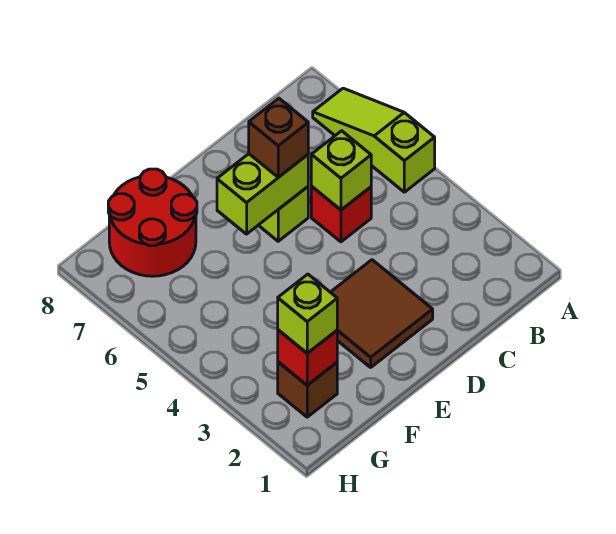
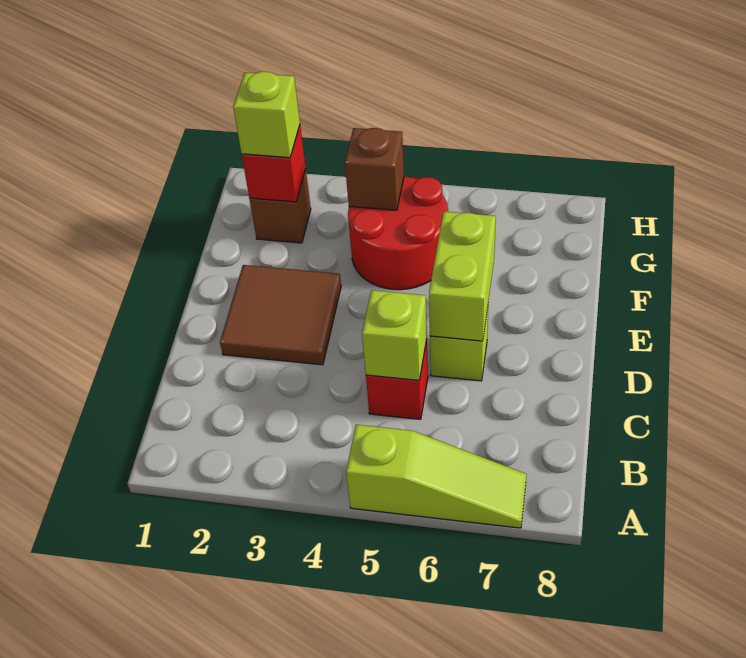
brown brick D6 level 3 -> brown brick G4 level 2
red round brick F7:G8 level 1 -> red round brick F4:G5 level 1

